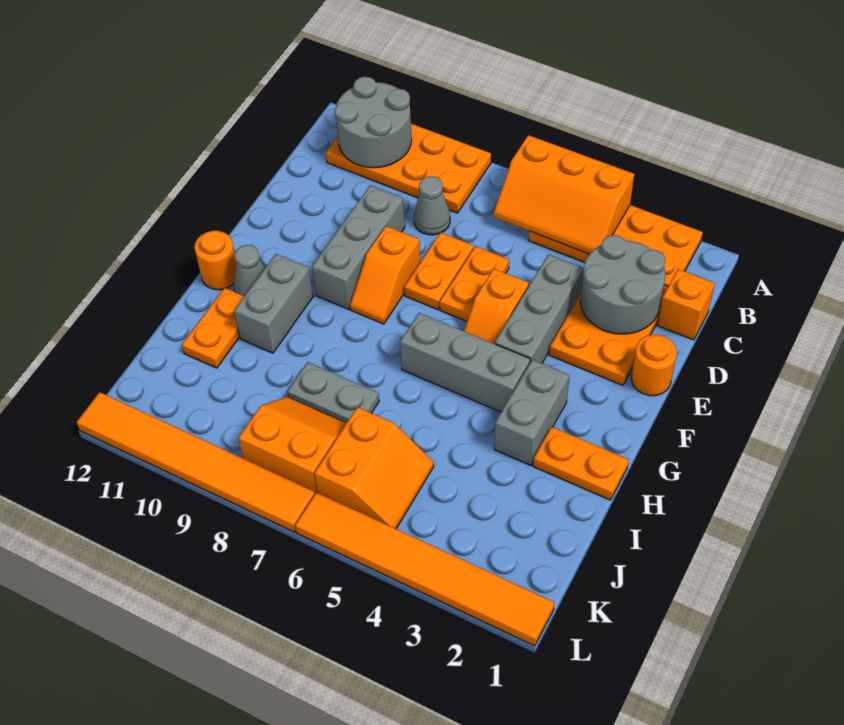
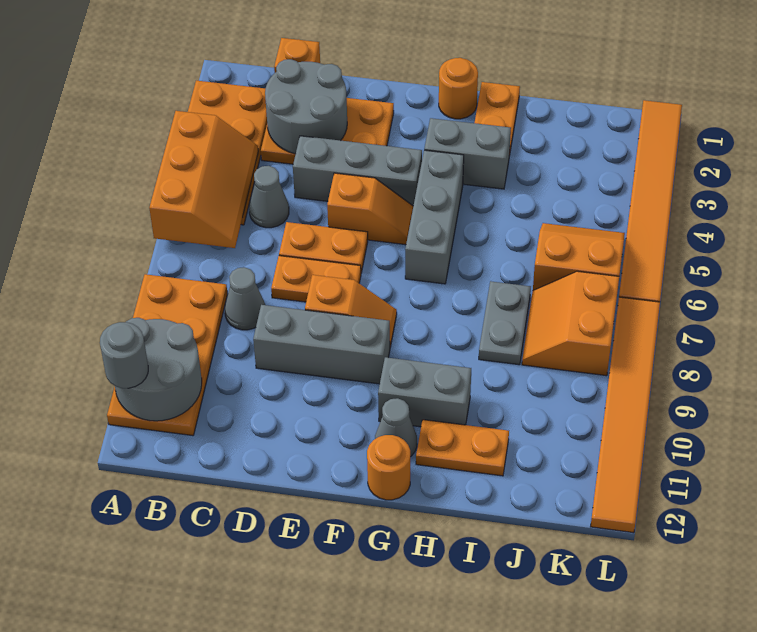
none -> grey round brick A11 level 3
none -> grey cone C5 level 1
orange round brick E1 level 1 -> orange round brick G1 level 1

